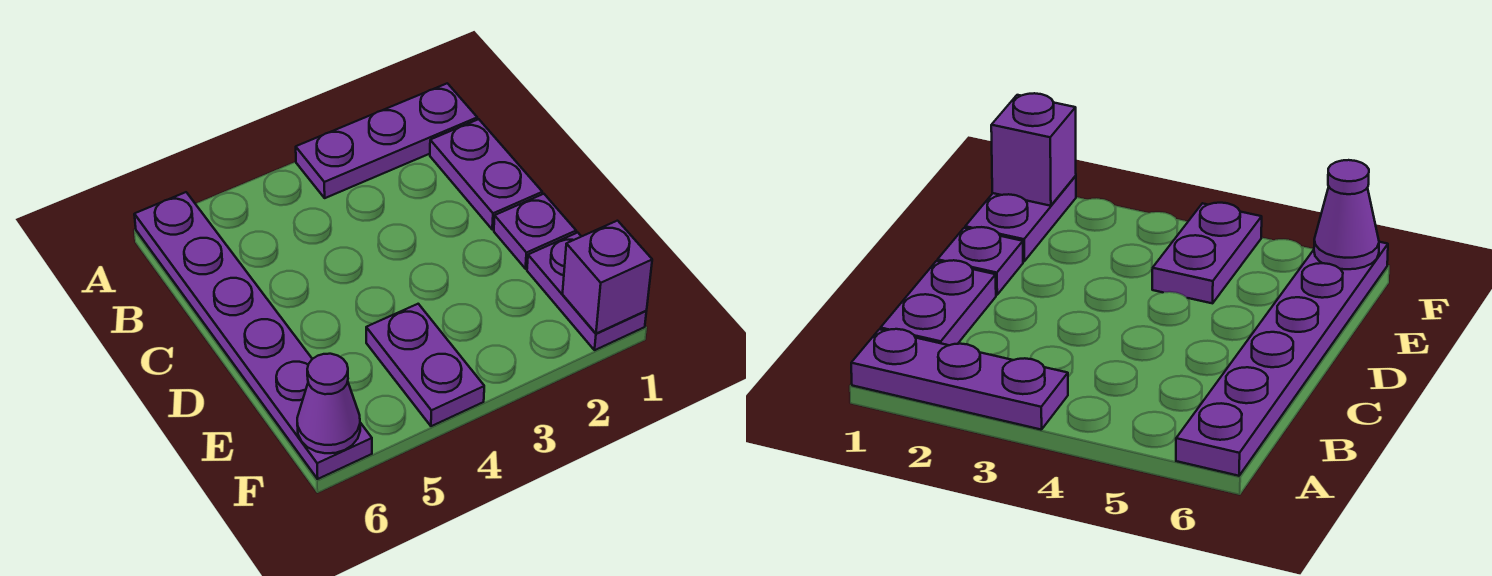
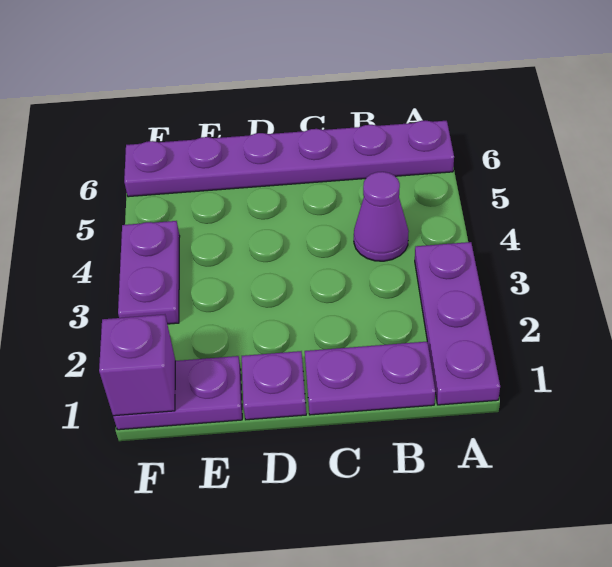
purple plate E4:F4 level 1 -> purple plate F3:F4 level 1
purple cone F6 level 2 -> purple cone B4 level 1

